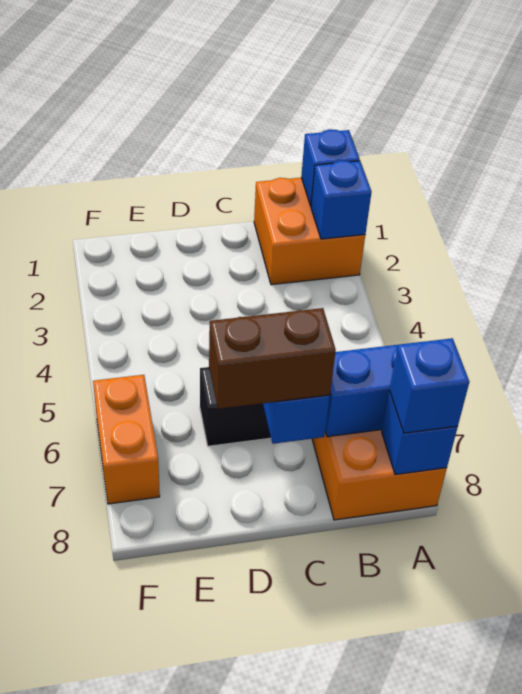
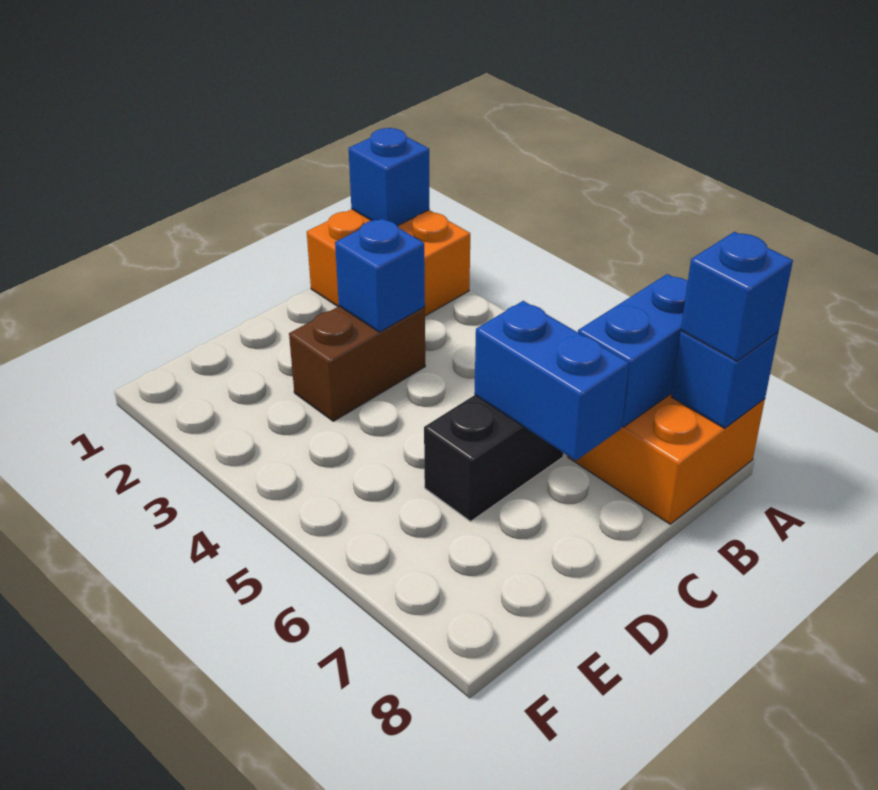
blue brick A2 level 2 -> blue brick C3 level 2
brown brick C7:D7 level 3 -> brown brick C3:D3 level 1
orange brick F6:F7 level 1 -> none

